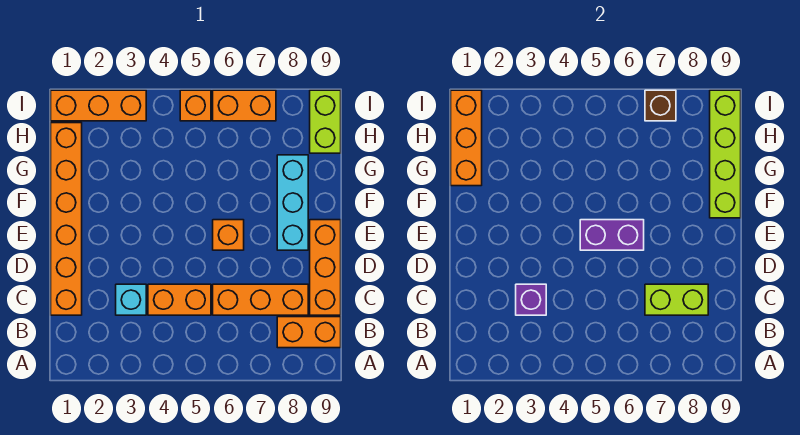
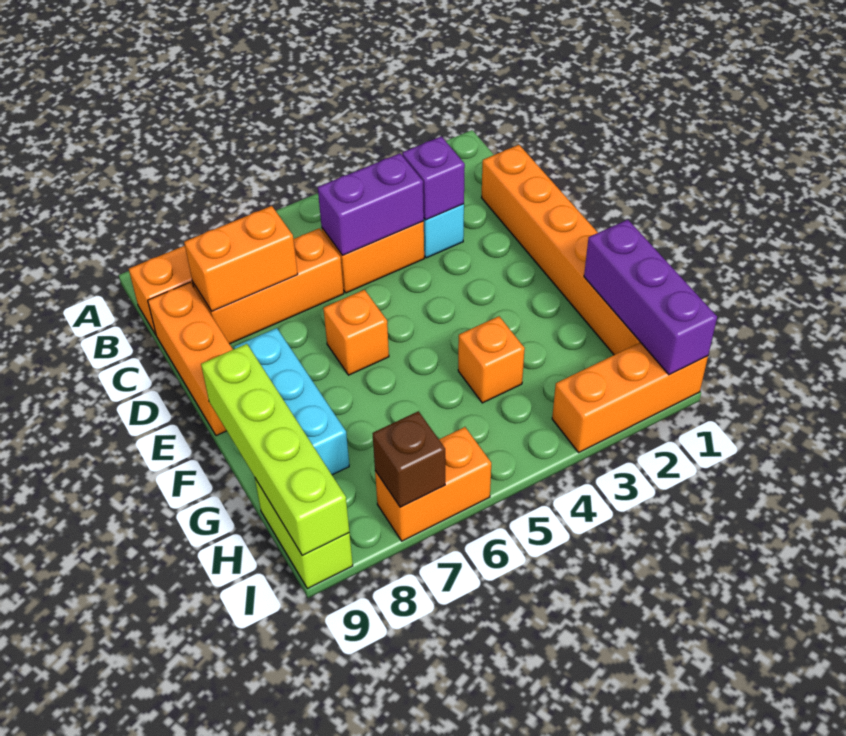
lime brick C7:C8 level 2 -> orange brick C7:C8 level 2
purple brick E5:E6 level 2 -> purple brick C4:C5 level 2
orange brick G1:I1 level 2 -> purple brick G1:I1 level 2
orange brick I5 level 1 -> orange brick G4 level 1

